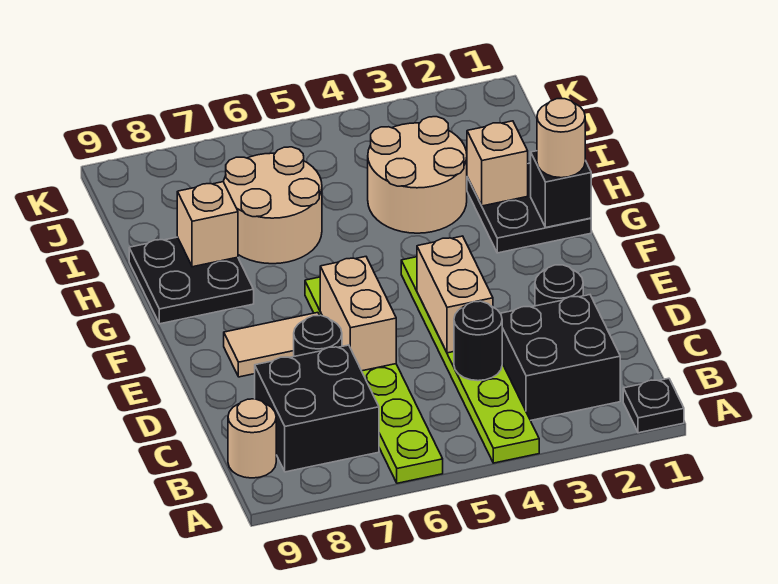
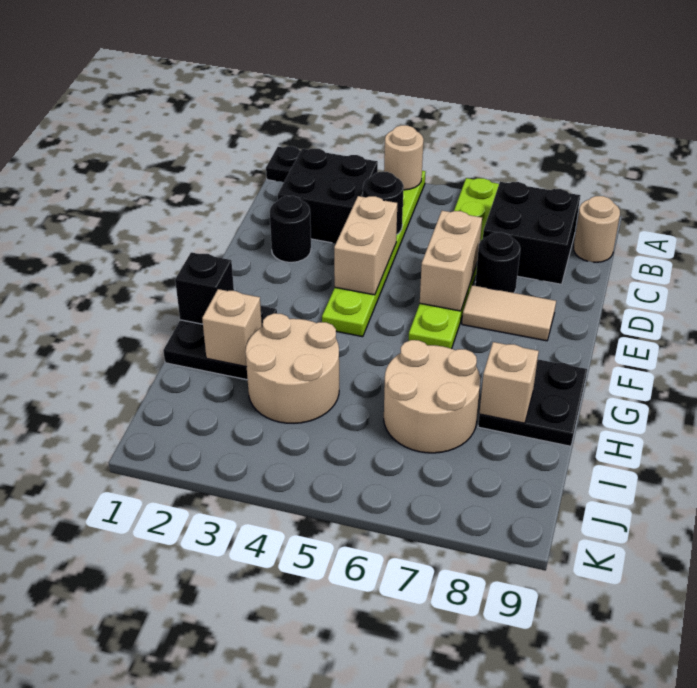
tan round brick G1 level 3 -> tan round brick A4 level 2

